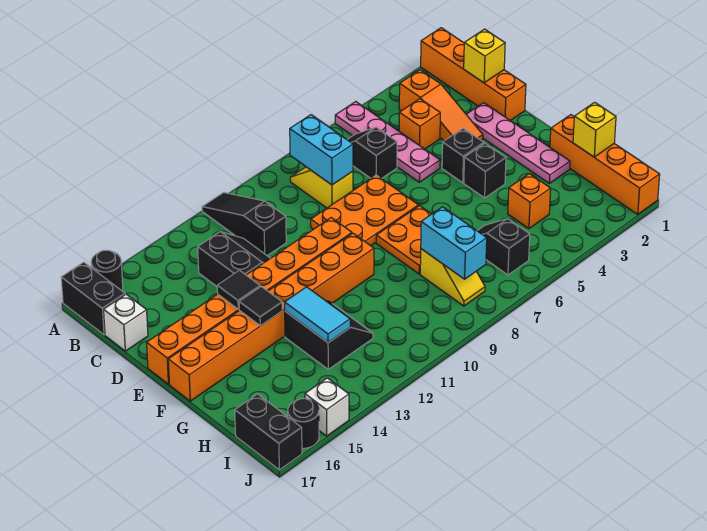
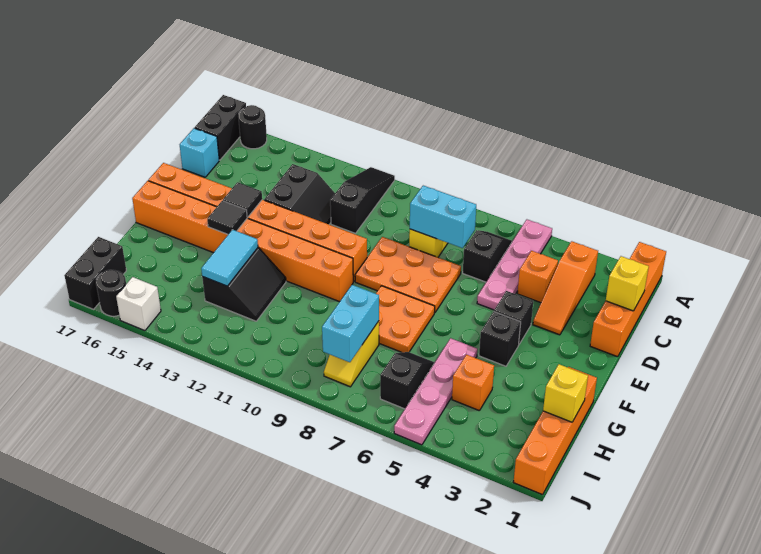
cyan brick B8:C8 level 2 -> cyan brick C7:C8 level 2
white brick C17 level 1 -> cyan brick C17 level 1
pink plate D2:G2 level 1 -> pink plate G5:J5 level 1

